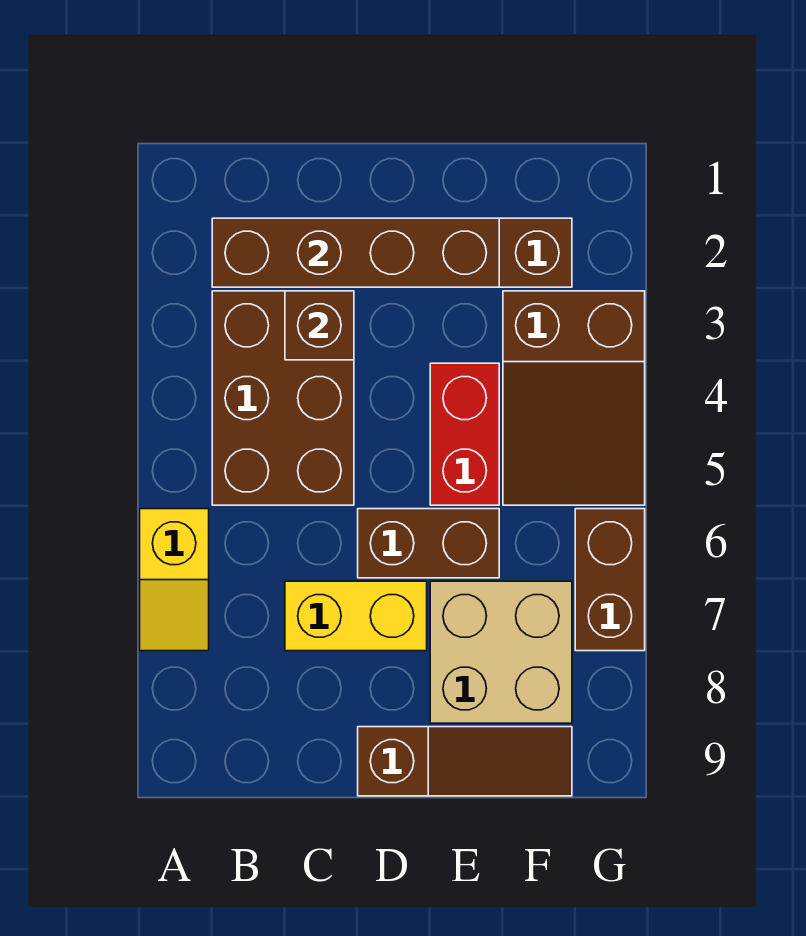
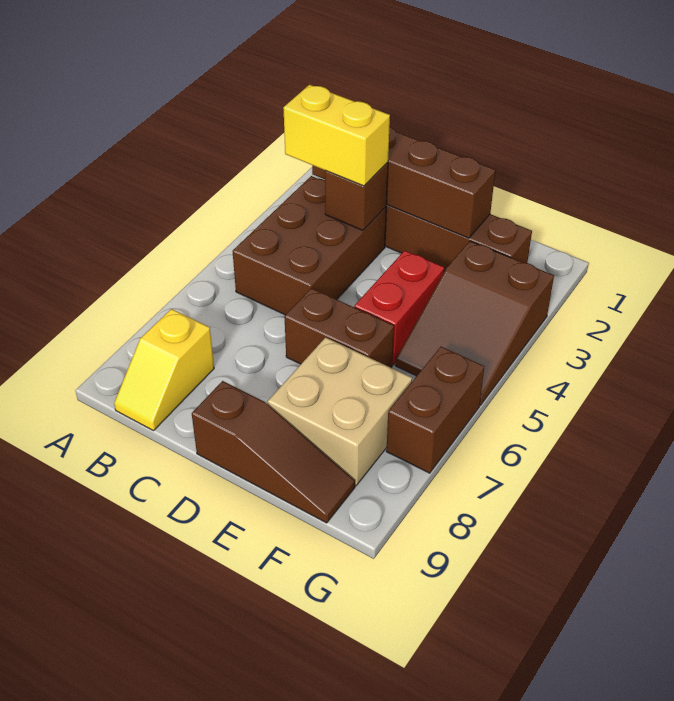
yellow slope A6:A7 level 1 top 6 -> yellow slope B8:B9 level 1 top 8
yellow brick C7:D7 level 1 -> yellow brick B3:C3 level 3

